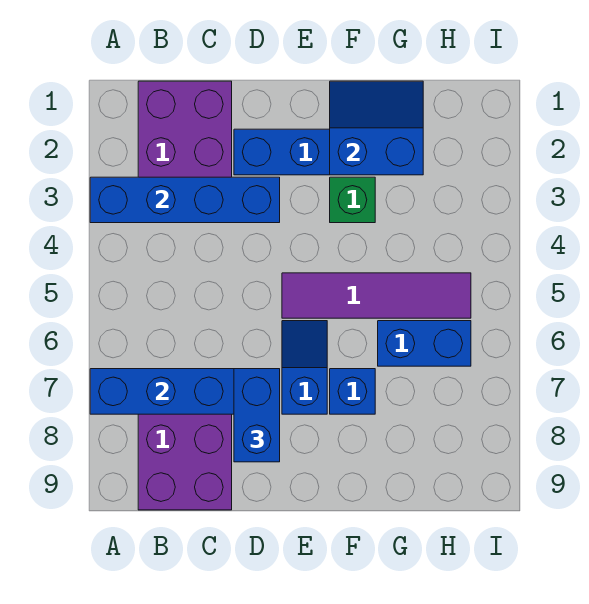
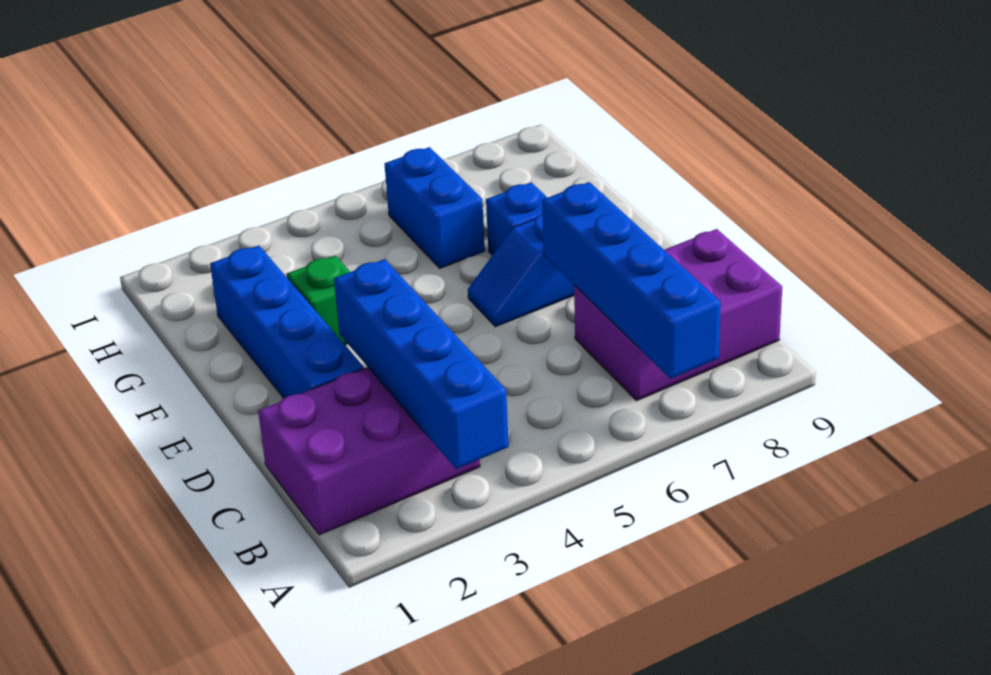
blue brick D7:D8 level 3 -> none
purple tile E5:H5 level 1 -> none
blue slope F1:G2 level 2 top 2 -> none

